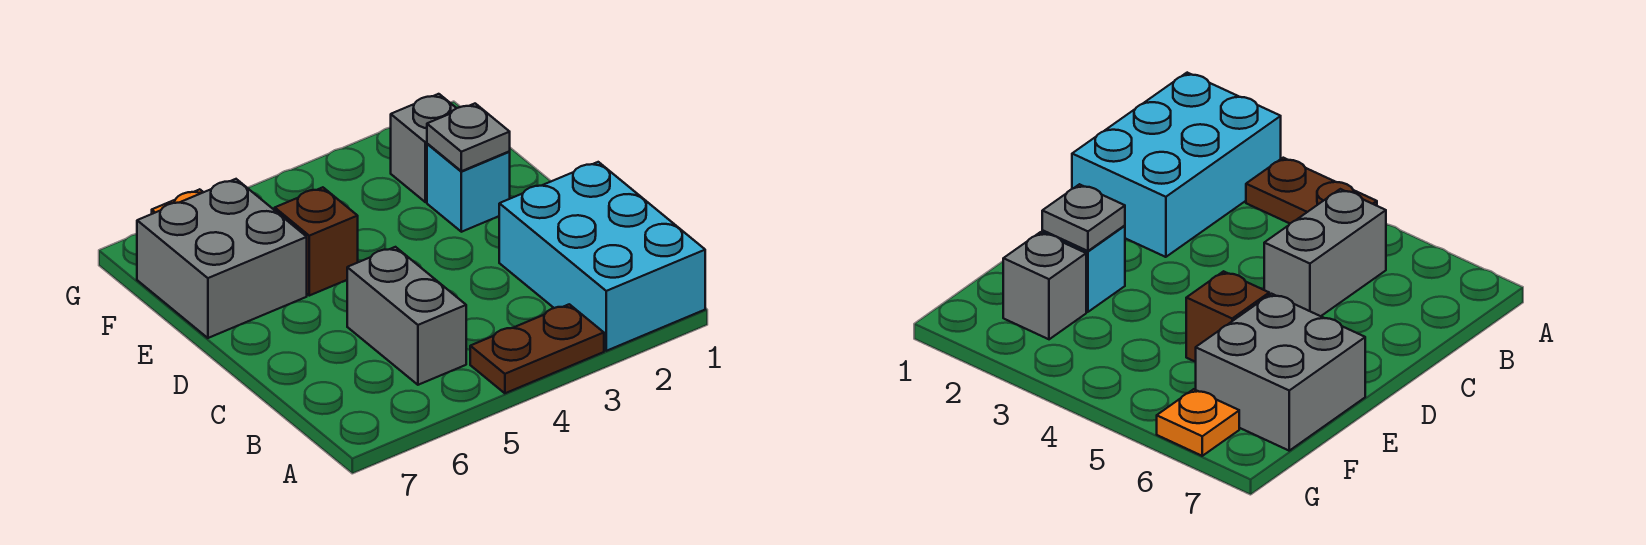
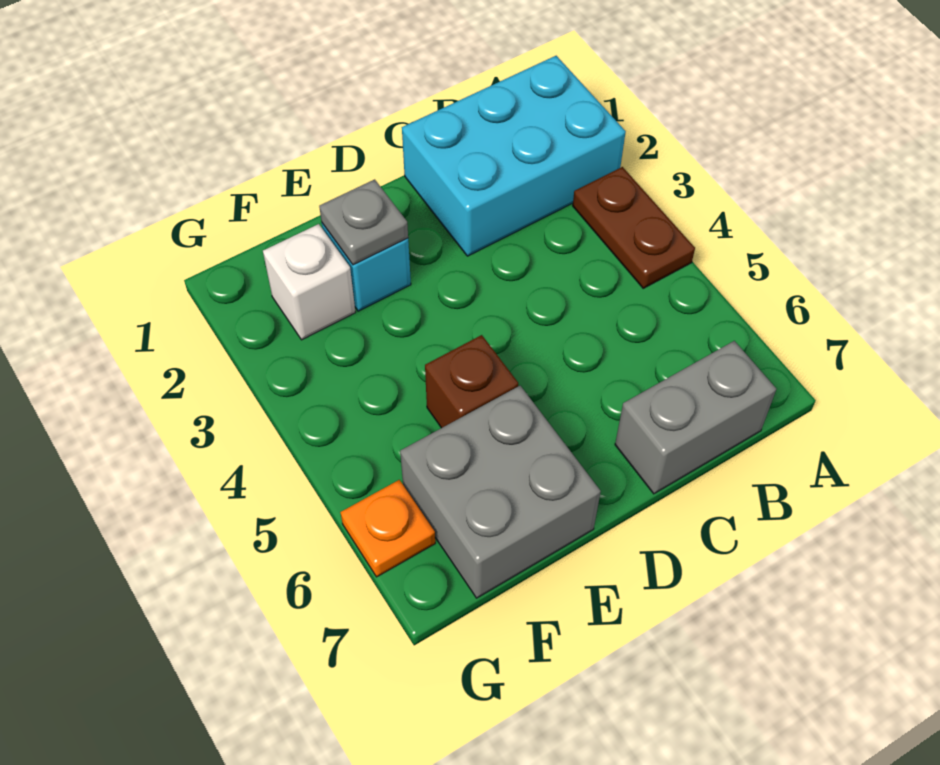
grey brick B5:C5 level 1 -> grey brick B7:C7 level 1
grey brick F2 level 1 -> white brick F2 level 1

